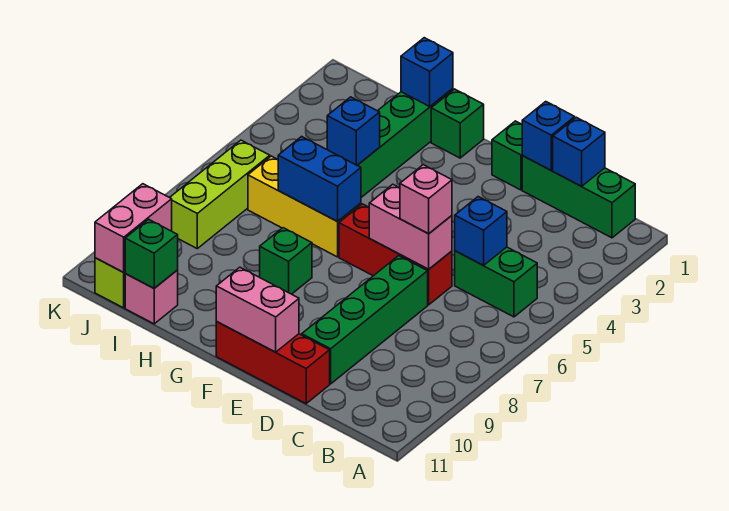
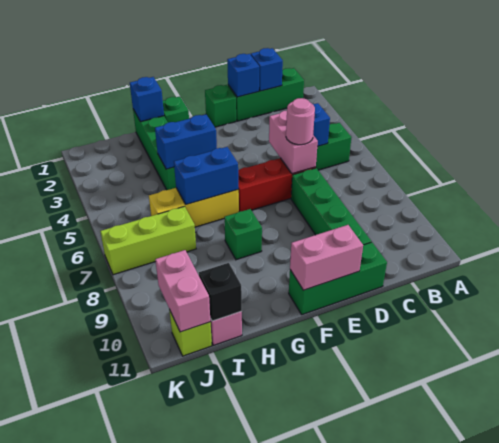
pink brick D6:E6 level 2 -> pink brick D5:D6 level 2
pink brick D6 level 3 -> pink round brick D6 level 3
red brick D11:F11 level 1 -> green brick D11:F11 level 1
blue brick H4 level 2 -> blue brick G4:H4 level 2
green brick I11 level 2 -> black brick I11 level 2
lime brick J6:J8 level 1 -> lime brick I7:K7 level 1

